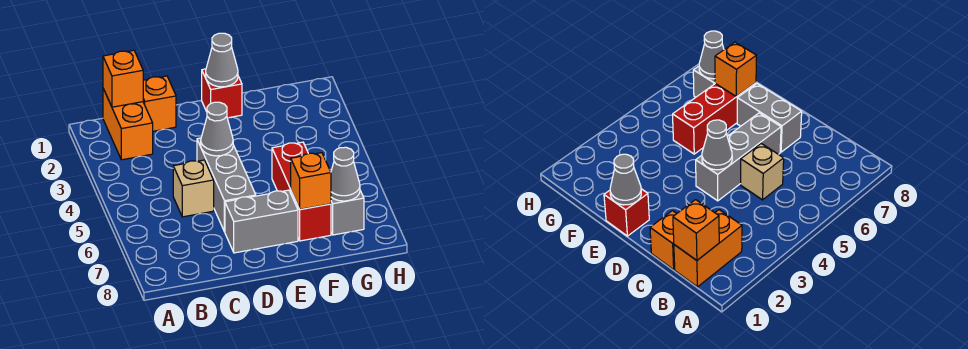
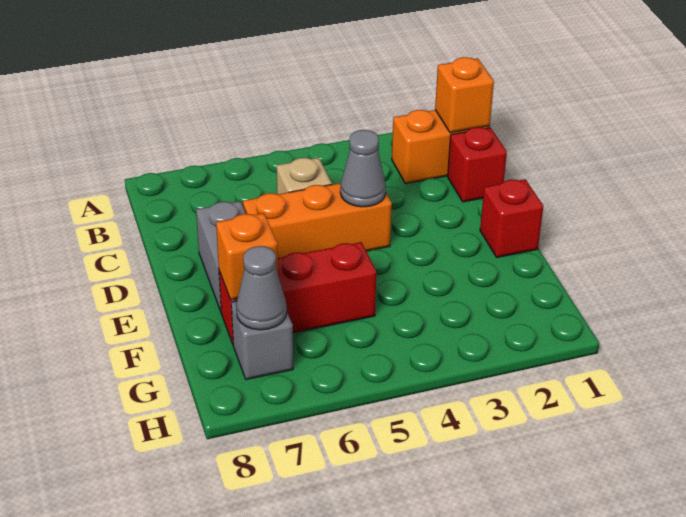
orange brick C1 level 1 -> red brick C1 level 1
grey brick D4:D6 level 1 -> orange brick D4:D6 level 1
grey cone E1 level 2 -> none

